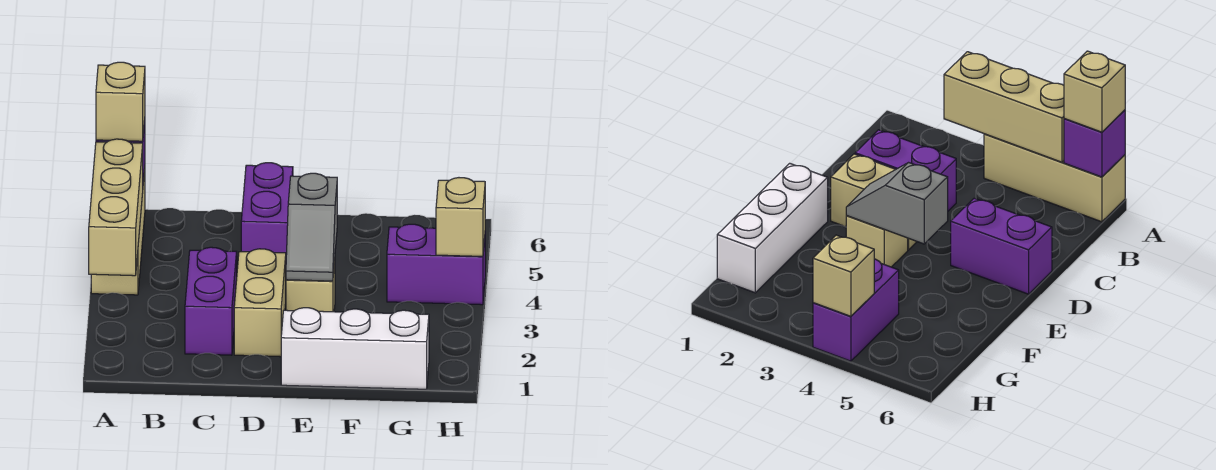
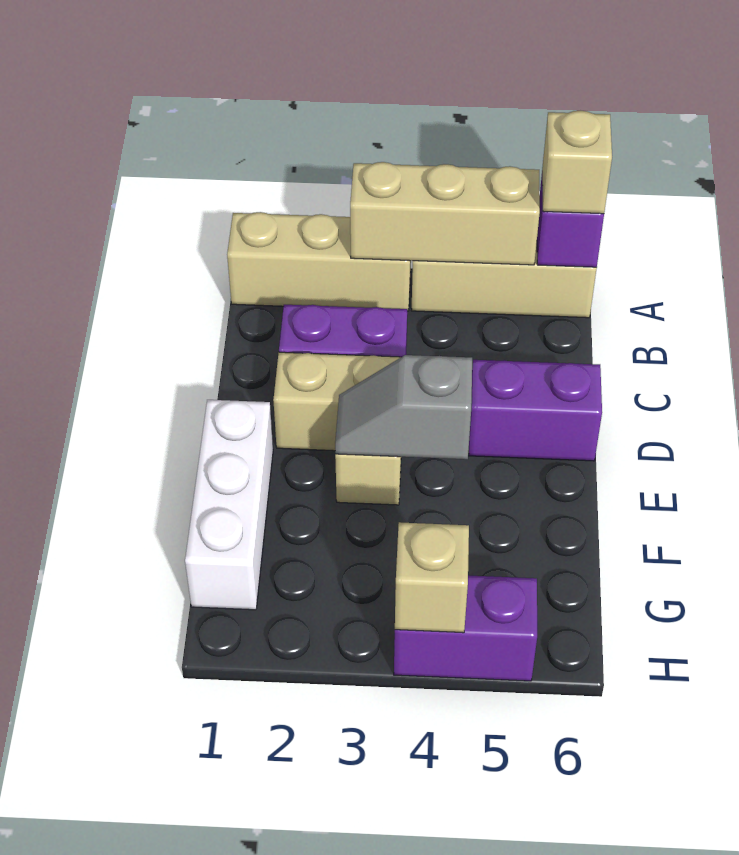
none -> tan brick A1:A3 level 1
purple brick G4:H4 level 1 -> purple brick H4:H5 level 1

